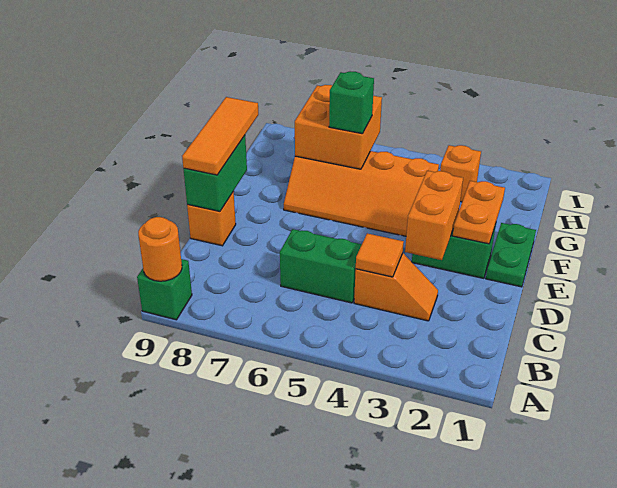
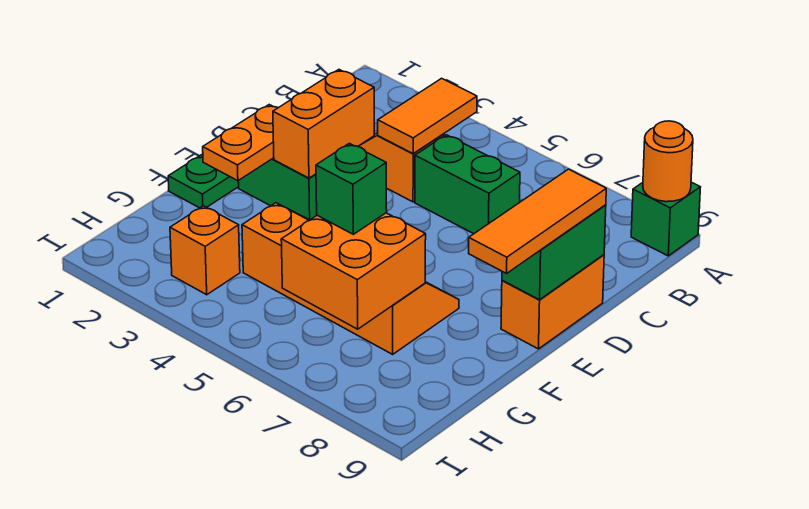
orange tile C4 level 2 -> orange tile B4:C4 level 2
orange brick D9 level 1 -> orange brick D9:E9 level 1

